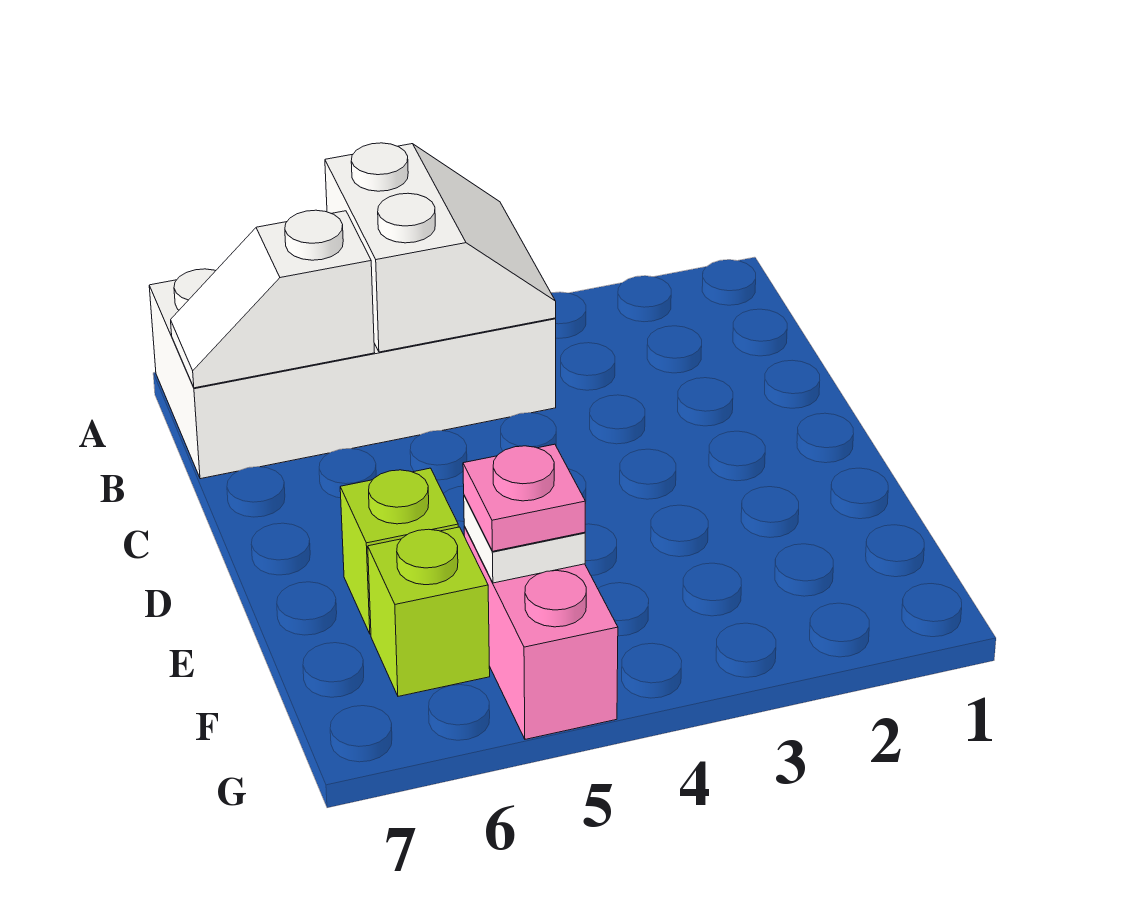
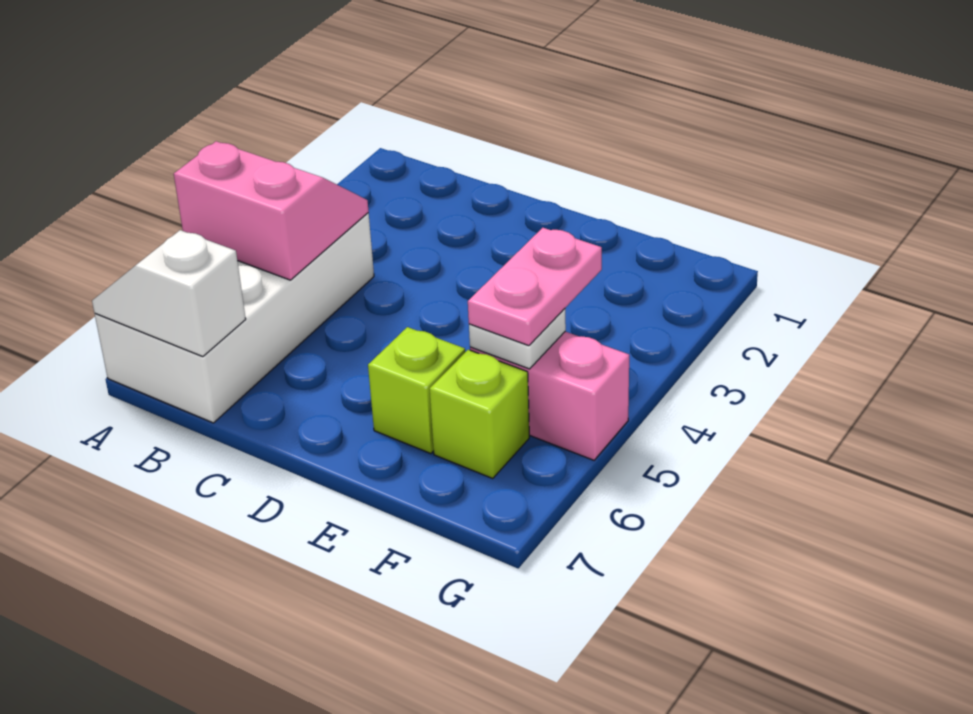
white slope A4:B5 level 2 top 5 -> pink slope A4:B5 level 2 top 5
white slope B6:B7 level 2 top 6 -> white slope A7:B7 level 2 top B
pink plate F5 level 3 -> pink plate F4:F5 level 3

